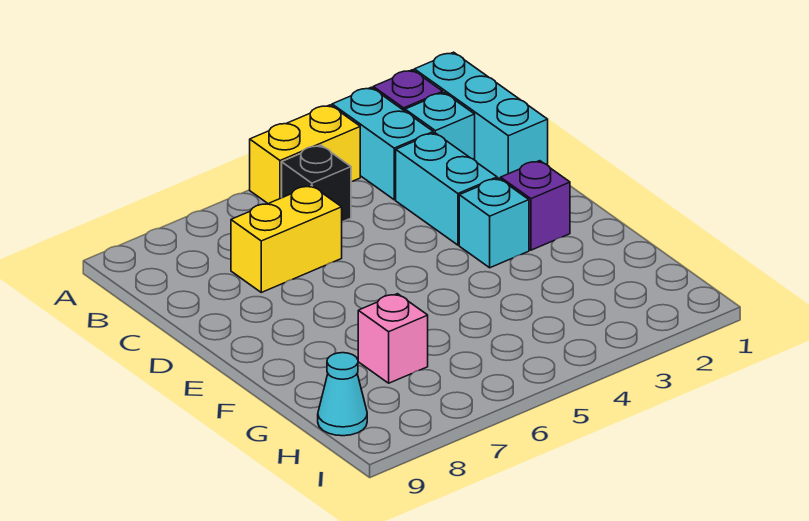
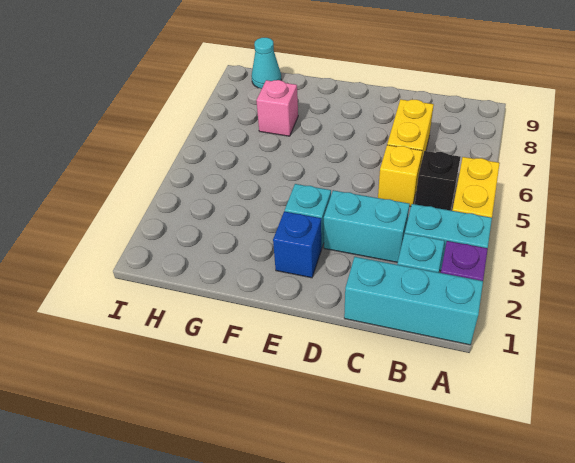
none -> yellow brick C5 level 1
purple brick E2 level 1 -> blue brick E2 level 1

